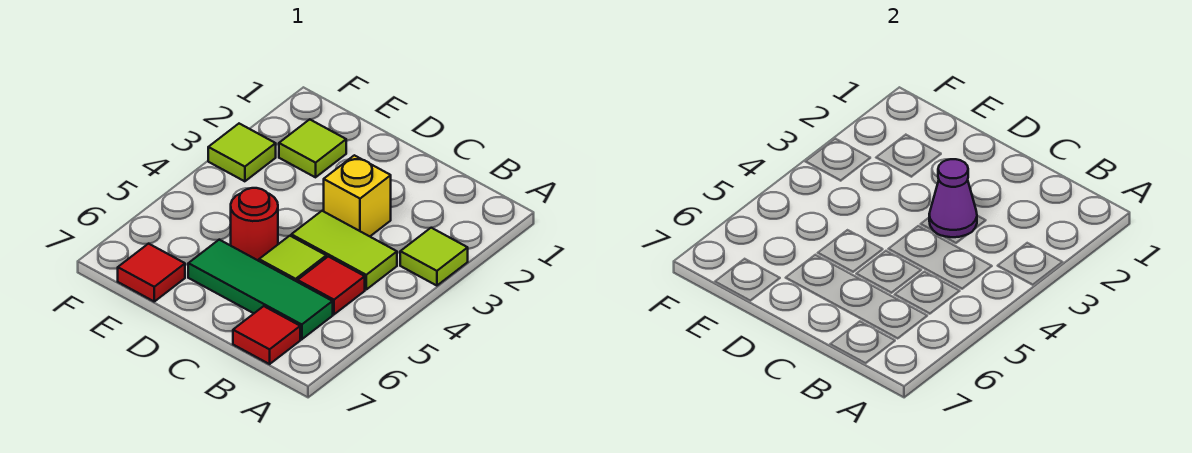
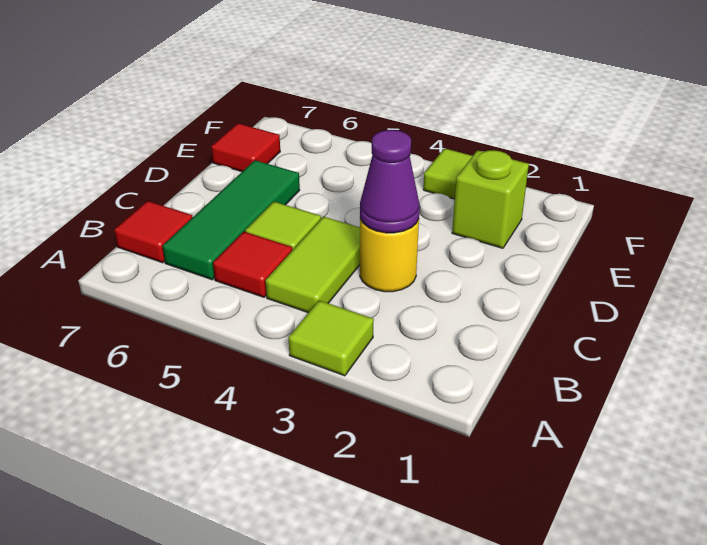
yellow brick C3 level 1 -> yellow round brick C3 level 1
red round brick D5 level 1 -> none
lime tile E2 level 1 -> lime brick E2 level 1

